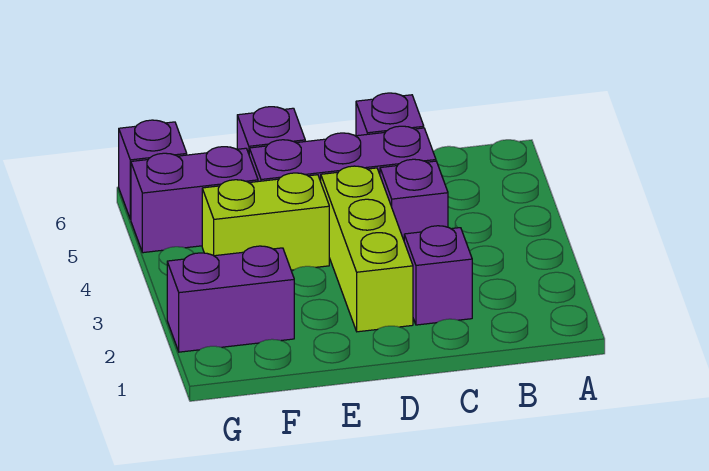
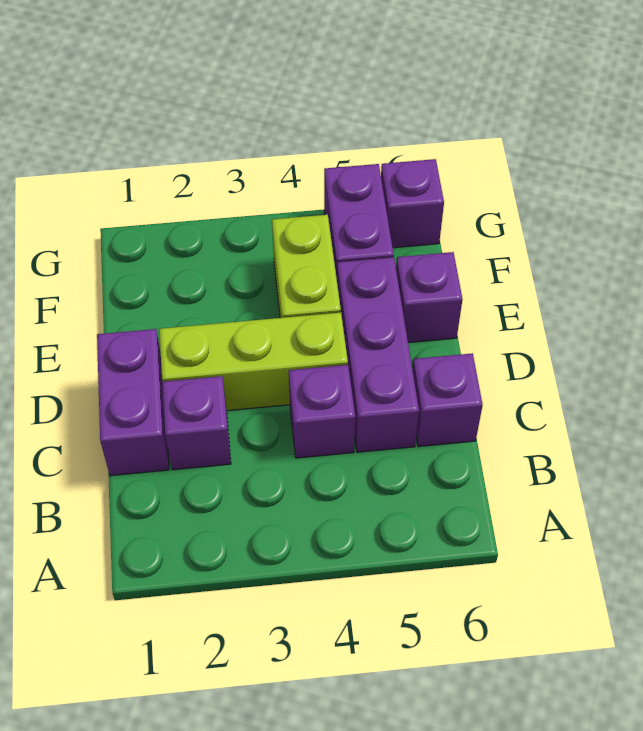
purple brick F2:G2 level 1 -> purple brick C1:D1 level 1

